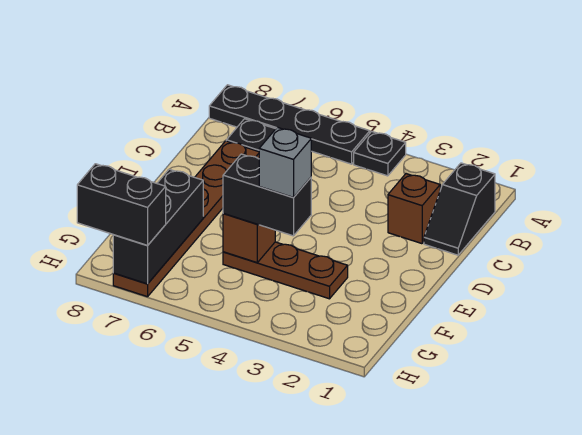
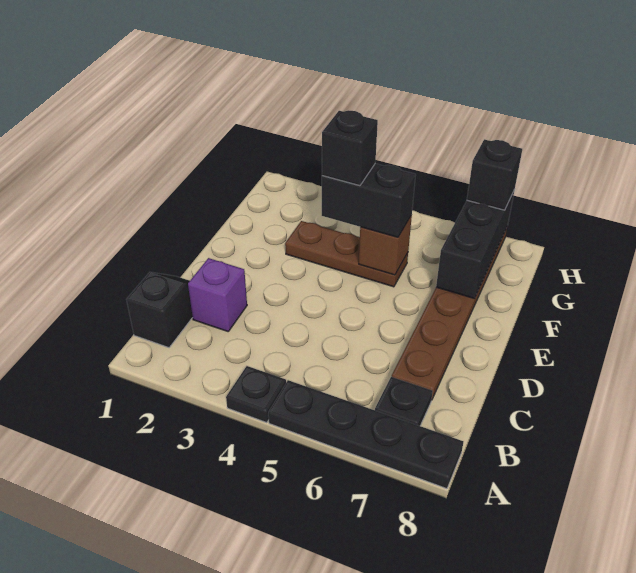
brown brick C2 level 1 -> purple brick C2 level 1
grey brick F4 level 4 -> black brick F4 level 4
black brick H7:H8 level 3 -> black brick H7 level 3

